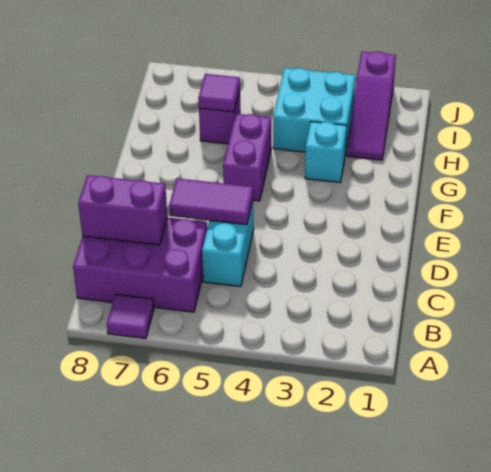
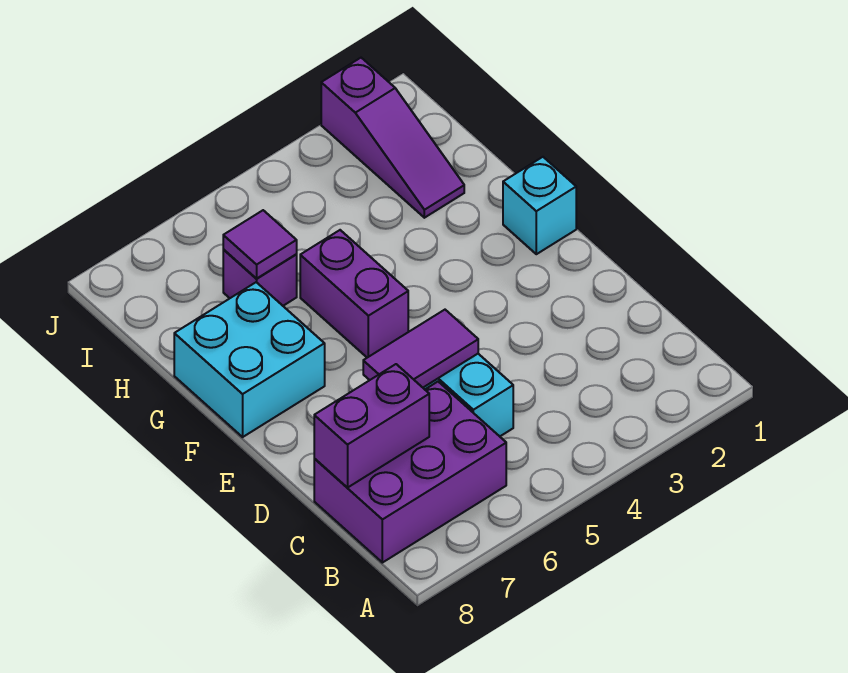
purple tile A7 level 1 -> none
cyan brick G3 level 1 -> cyan brick F1 level 1
cyan brick H3:I4 level 1 -> cyan brick F7:G8 level 1

